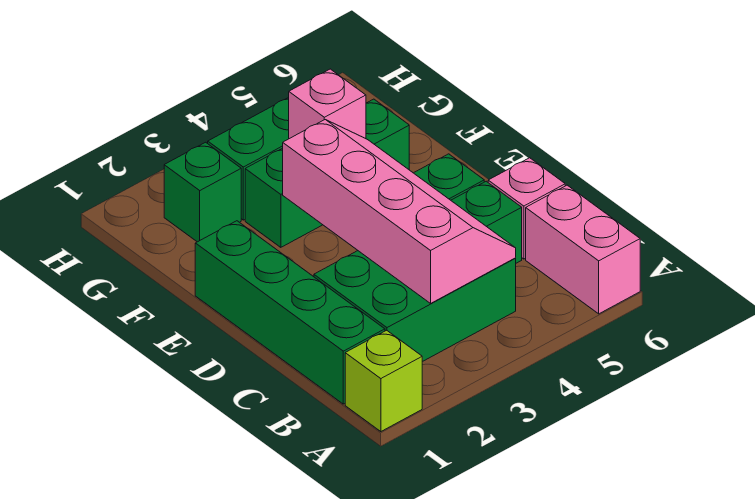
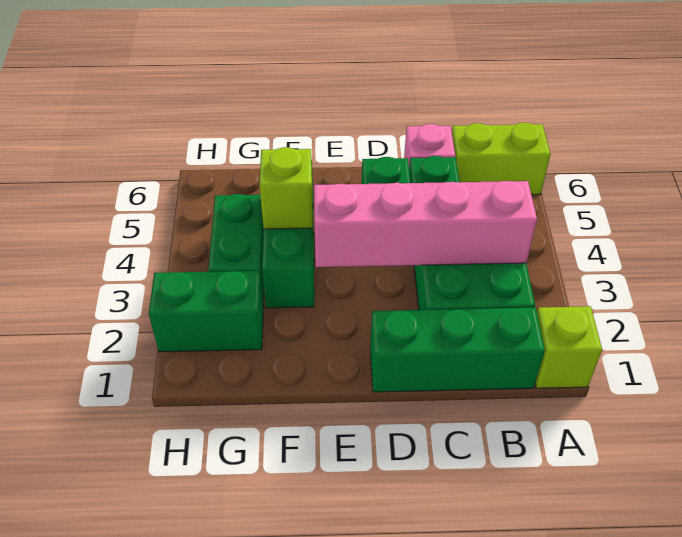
pink brick A6:B6 level 1 -> lime brick A6:B6 level 1
green brick B1:E1 level 1 -> green brick B1:D1 level 1
pink brick F4 level 2 -> lime brick F4 level 2
green brick G2 level 1 -> green brick G2:H2 level 1

